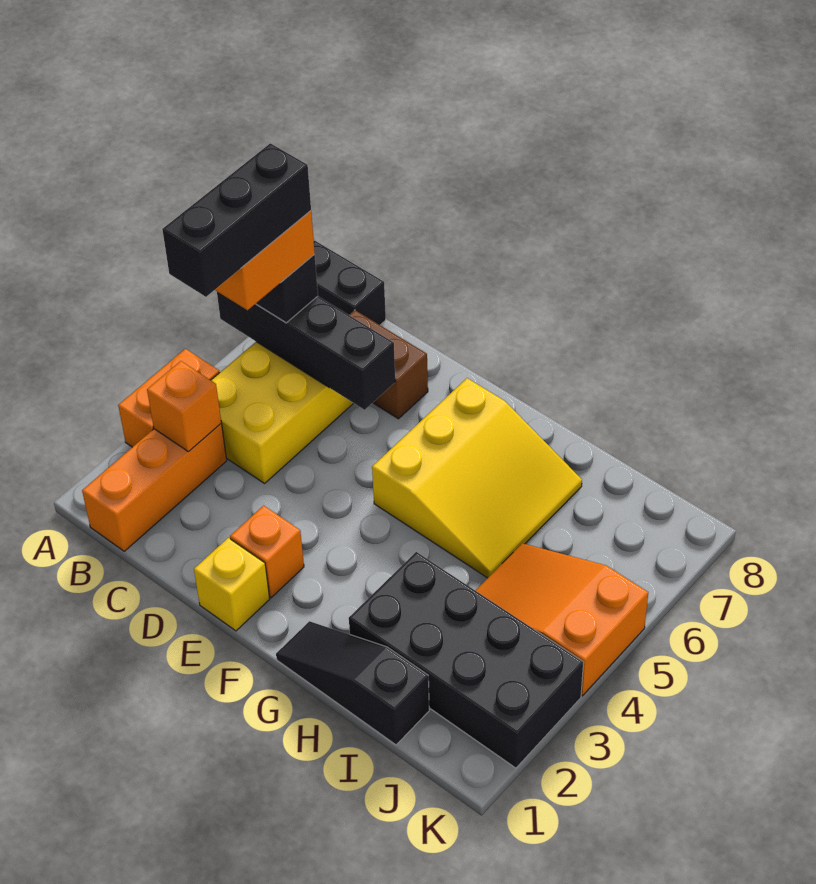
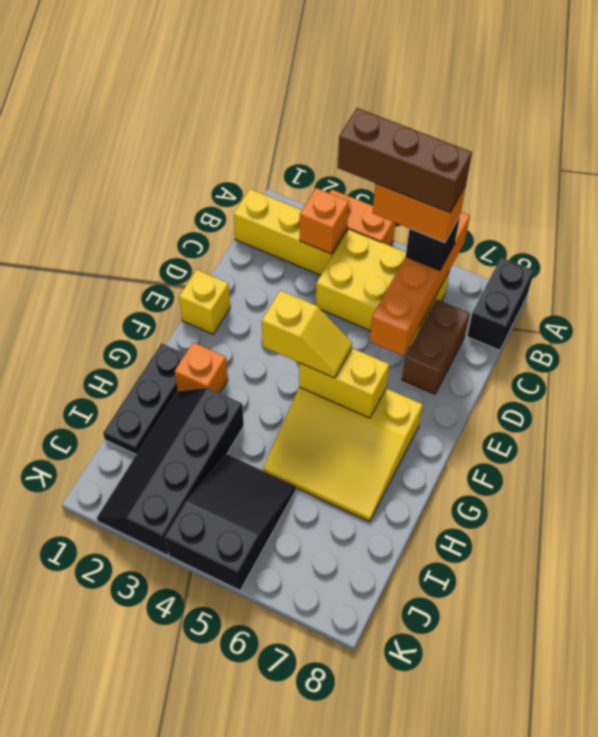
black brick A6:D6 level 2 -> orange brick A6:D6 level 2
orange brick B1:B3 level 1 -> yellow brick B1:B3 level 1
black brick B4:B6 level 5 -> brown brick B4:B6 level 5
orange brick E2 level 1 -> orange brick G2 level 1
none -> yellow slope F4:F5 level 3 top 4
none -> yellow brick F5:F6 level 2
black slope G1:I1 level 1 top I -> black plate G1:I1 level 1
black brick H2:K3 level 1 -> black slope H2:K3 level 1 top 3
orange slope I4:K5 level 1 top K -> black slope I4:K5 level 1 top K

